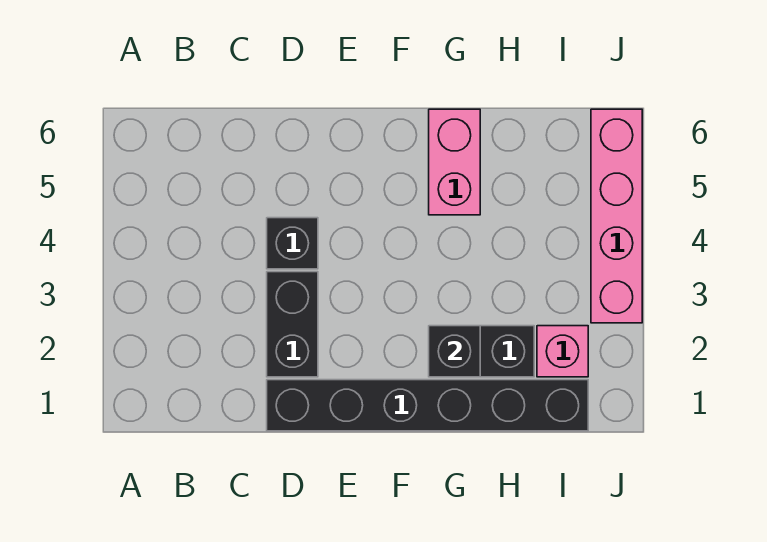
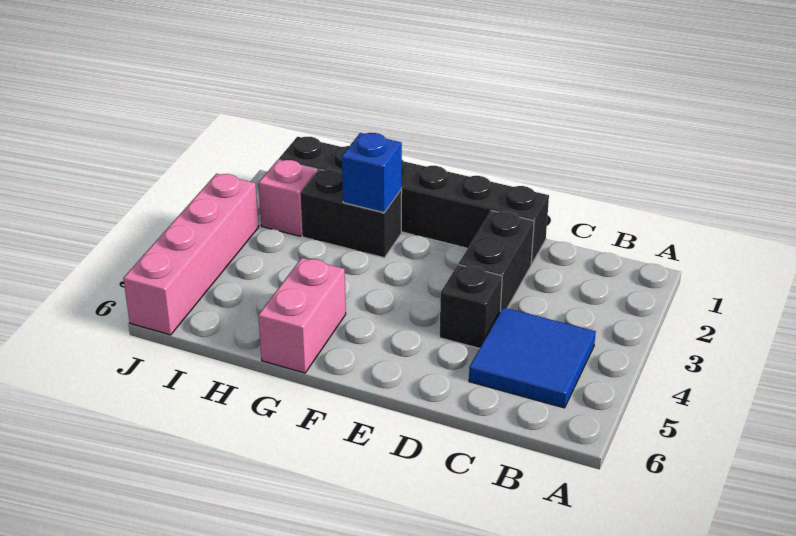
none -> blue tile B4:C5 level 1
black brick G2 level 2 -> blue brick G2 level 2

